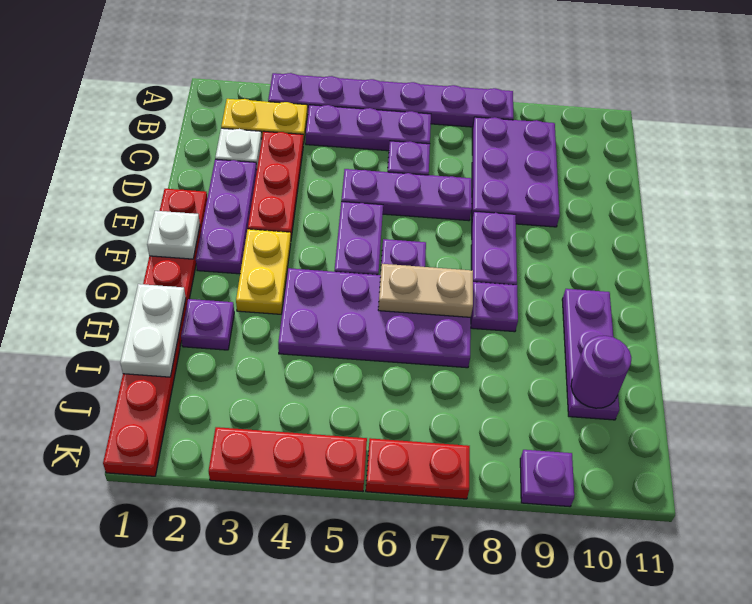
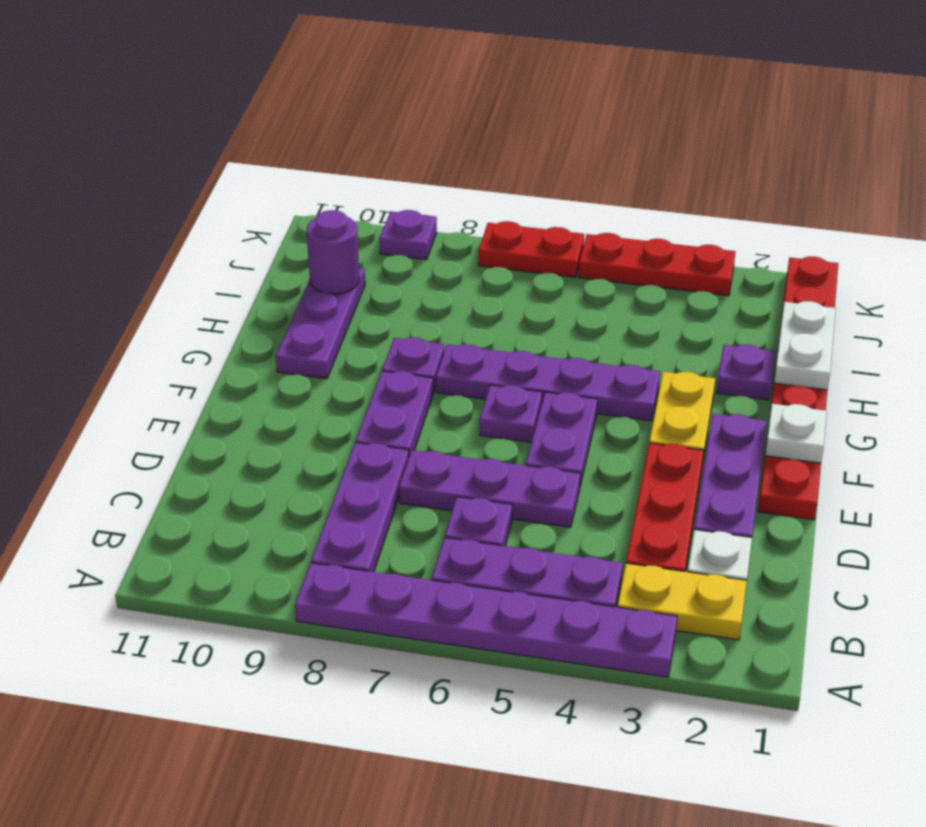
purple plate B8:D9 level 1 -> purple plate B8:D8 level 1
purple plate G4:H7 level 1 -> purple plate G4:G7 level 1
tan plate G6:G7 level 2 -> none

